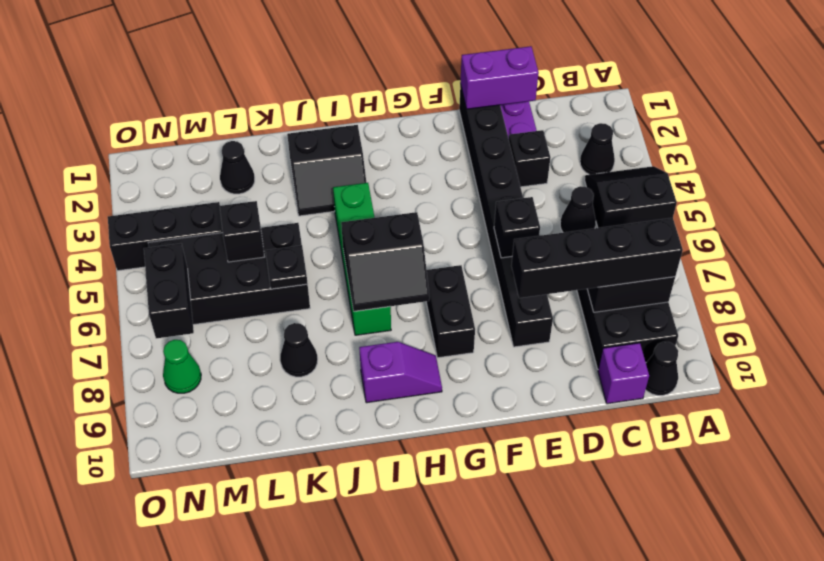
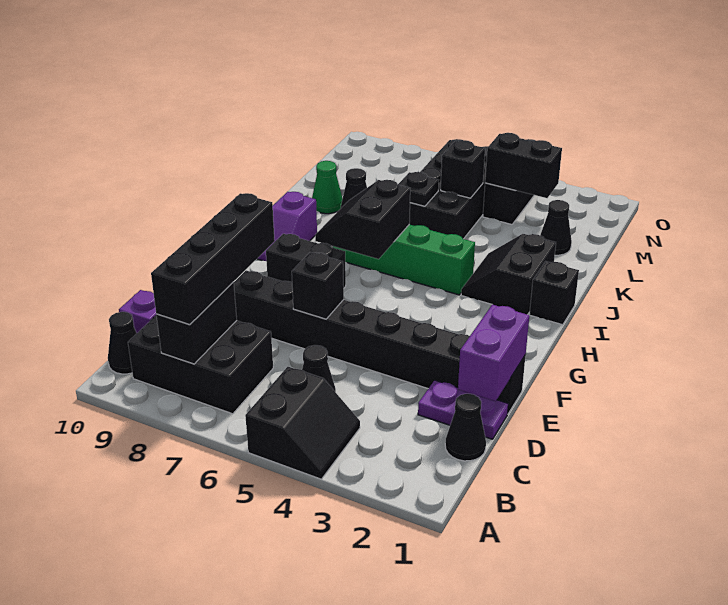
black cone B3 level 1 -> black cone C1 level 1
black brick D3 level 1 -> black brick I1 level 1
black brick N6:N7 level 2 -> black brick M3:M4 level 2
green cone N8 level 1 -> green cone K9 level 1

